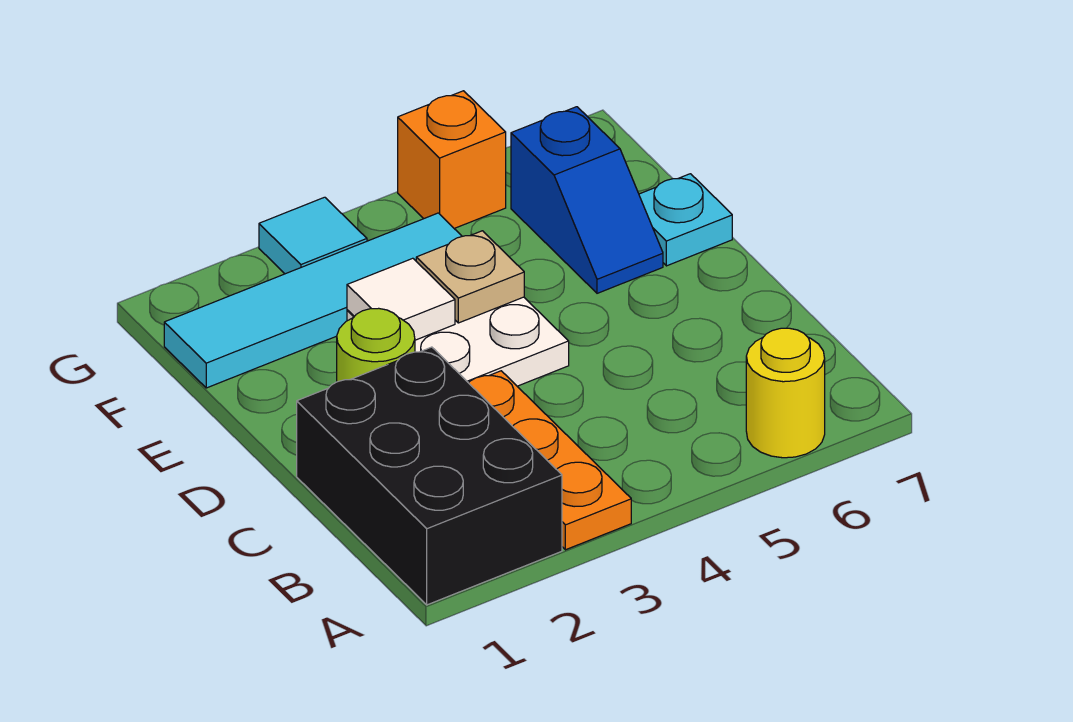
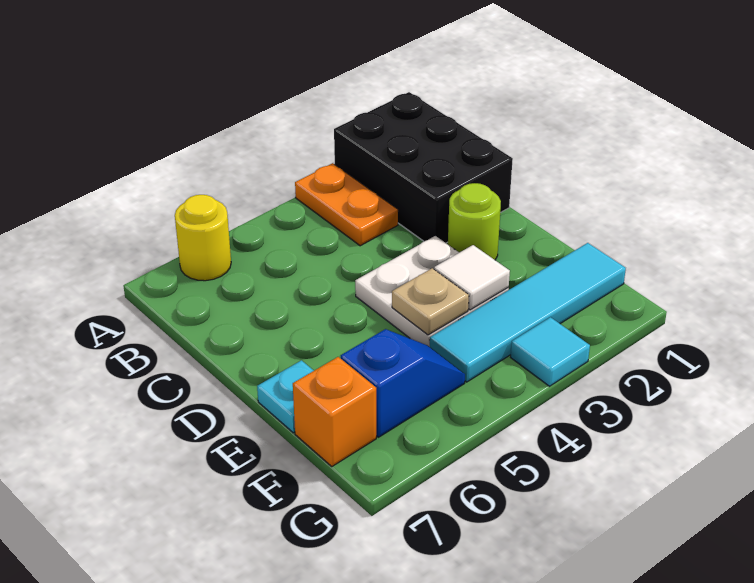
orange plate A3:C3 level 1 -> orange plate A3:B3 level 1
blue slope E6:F6 level 1 top F -> blue slope F5:F6 level 1 top 6
orange brick G5 level 1 -> orange brick F7 level 1

